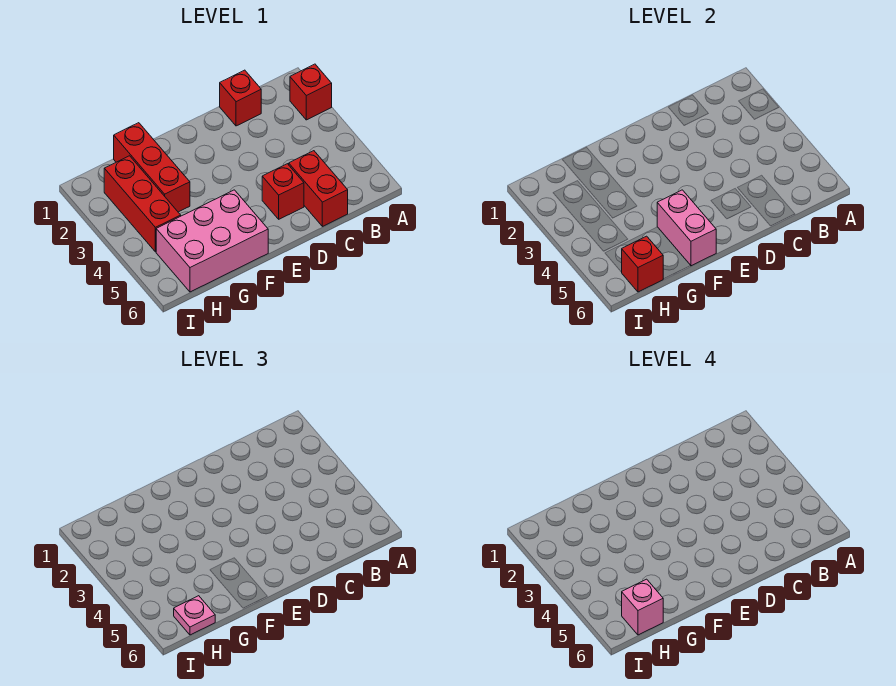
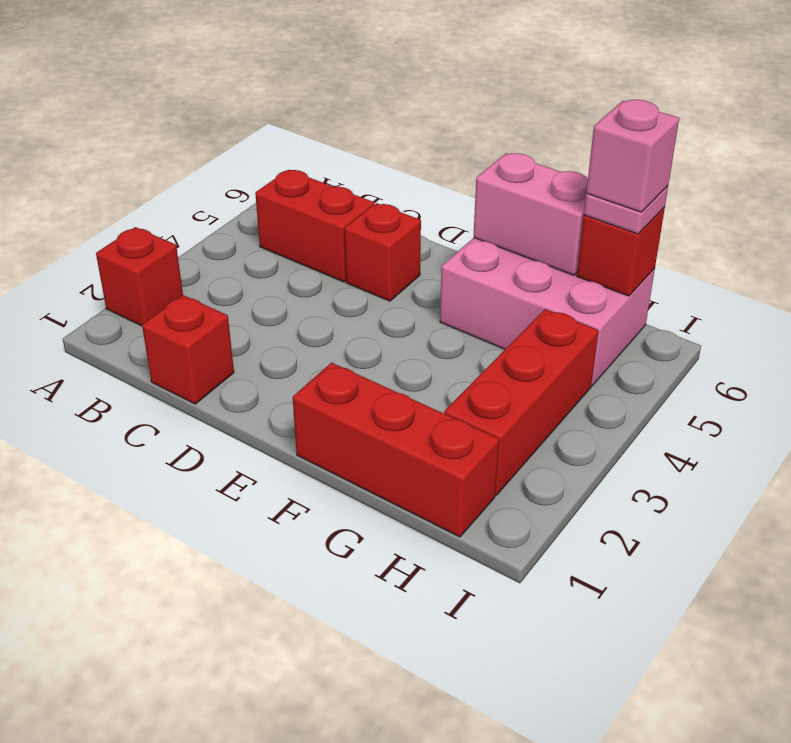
red brick C5:C6 level 1 -> red brick B5:C5 level 1
pink brick F5:F6 level 2 -> pink brick F6:G6 level 2
red brick G1:G3 level 1 -> red brick F1:H1 level 1

